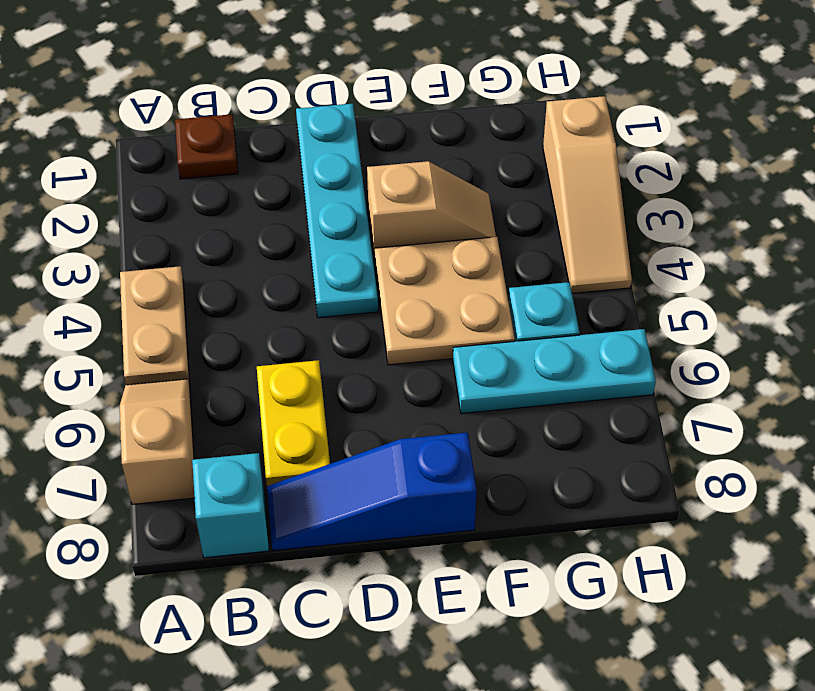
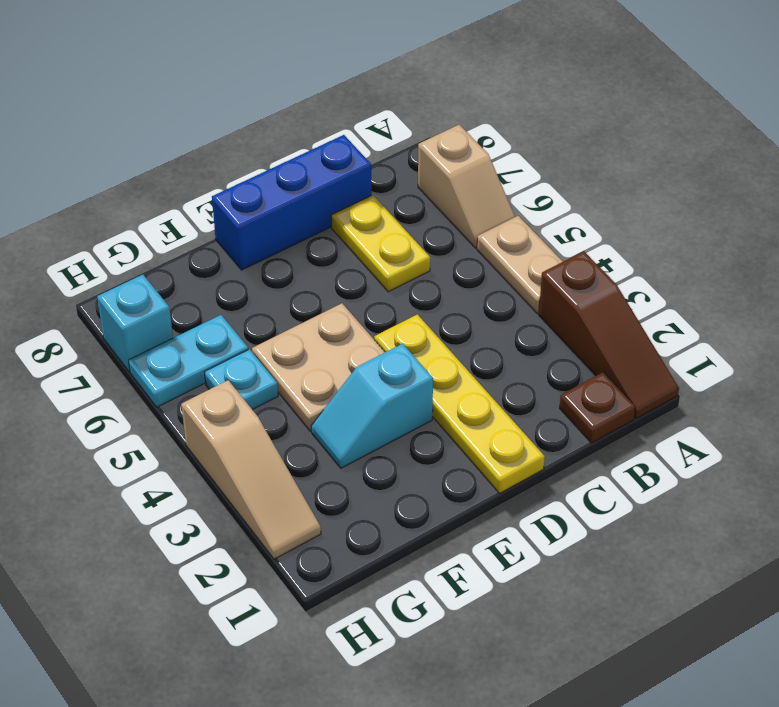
none -> brown slope A1:A3 level 1 top 3
cyan brick B8 level 1 -> cyan brick H7 level 1
blue slope C8:E8 level 1 top E -> blue brick C8:E8 level 1
cyan plate D1:D4 level 1 -> yellow plate D1:D4 level 1
tan slope E3:F3 level 1 top E -> cyan slope E3:F3 level 1 top E
cyan plate F6:H6 level 1 -> cyan plate G6:H6 level 1
tan slope H2:H4 level 1 top 2 -> tan slope H2:H4 level 1 top 4

